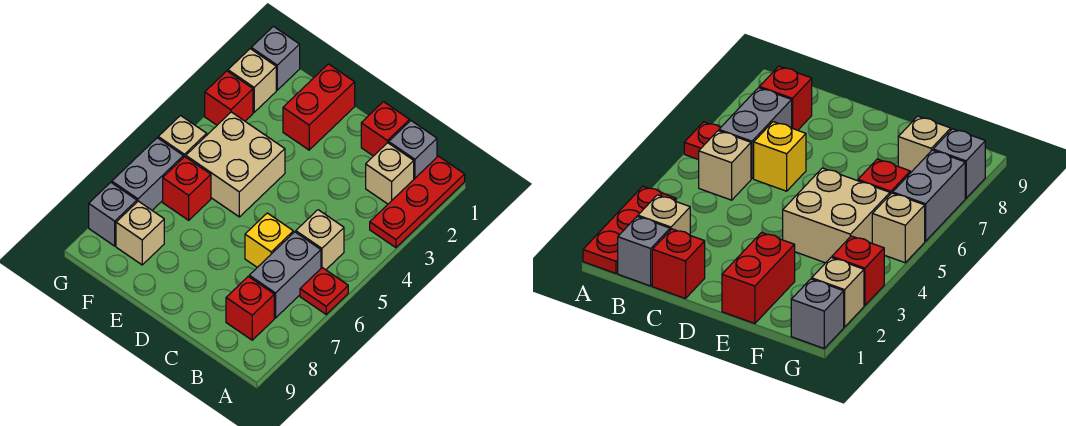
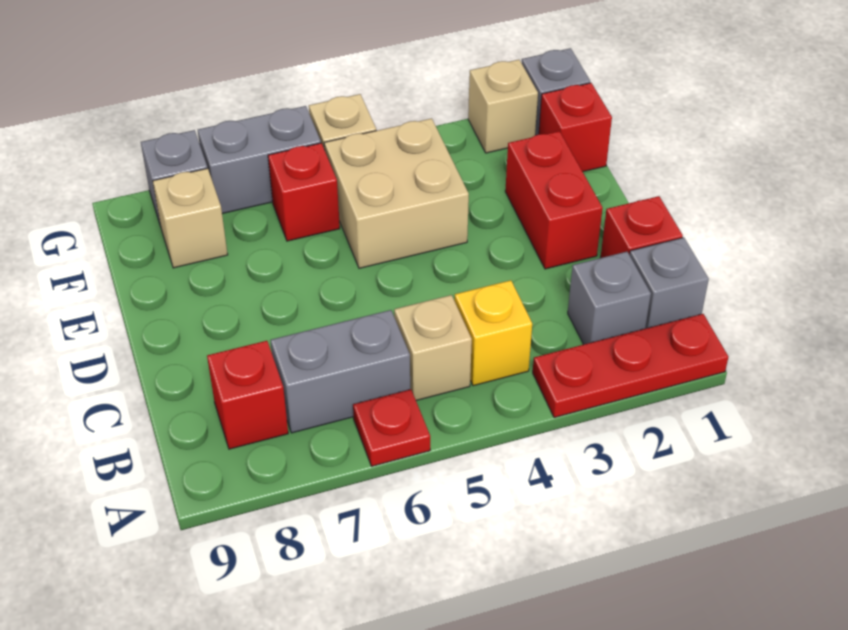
tan brick B2 level 1 -> grey brick B2 level 1
yellow brick C6 level 1 -> yellow brick B4 level 1
red brick E1:E2 level 1 -> red brick D2:E2 level 1
red brick G3 level 1 -> red brick F1 level 1

